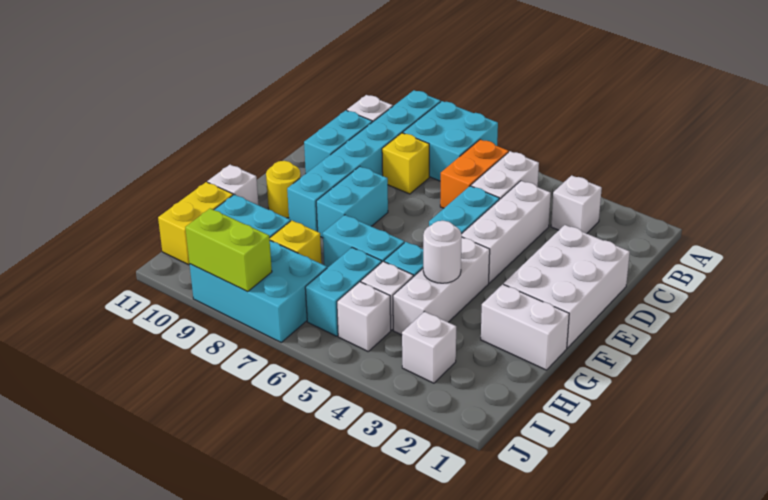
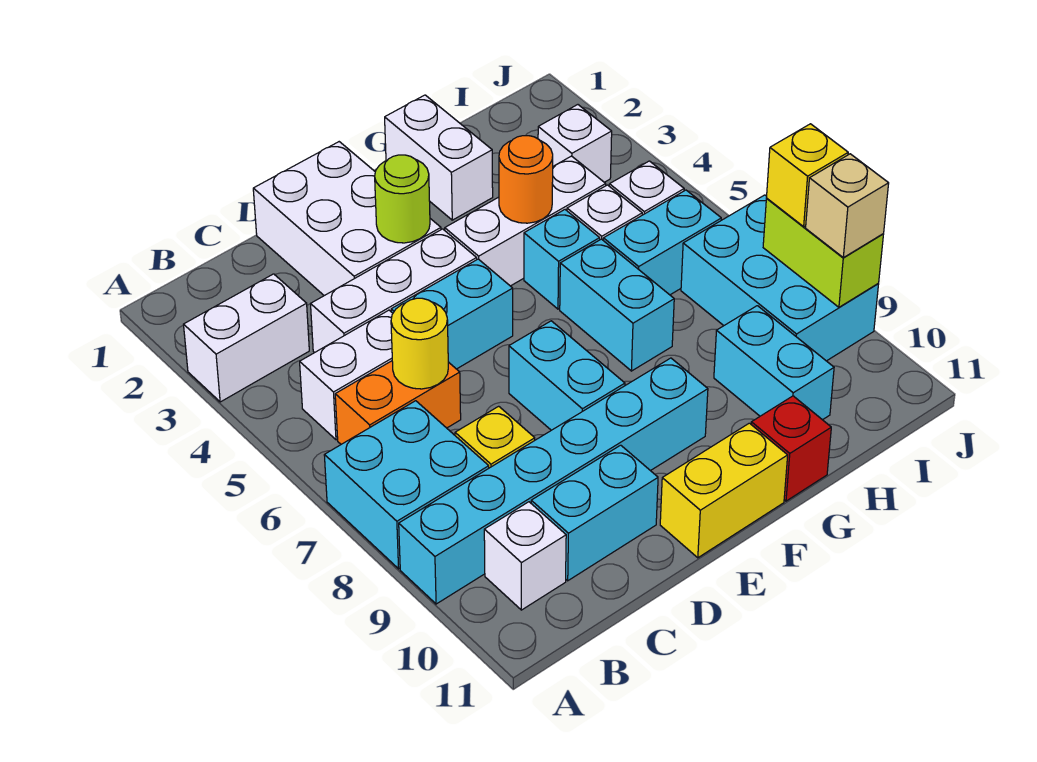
white brick B3 level 1 -> white brick A3:B3 level 1
white brick D1:F2 level 1 -> white brick D1:E3 level 1
none -> lime round brick E3 level 2
cyan brick E8:F8 level 1 -> cyan brick E7:E8 level 1
yellow round brick F10 level 1 -> yellow round brick C6 level 2
white round brick G4 level 2 -> orange round brick G4 level 2
white brick G11 level 1 -> red brick G11 level 1
yellow brick H8 level 1 -> yellow brick J8 level 3
yellow brick H11:I11 level 1 -> yellow brick E11:F11 level 1
none -> tan brick J9 level 3

